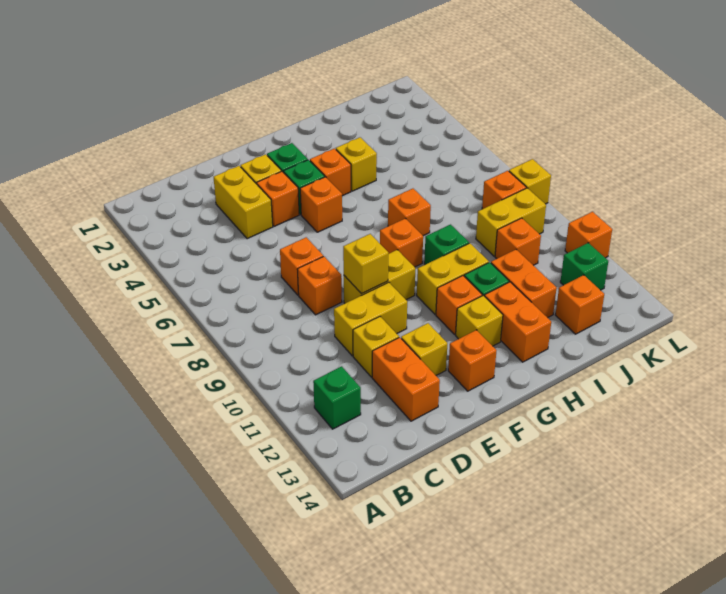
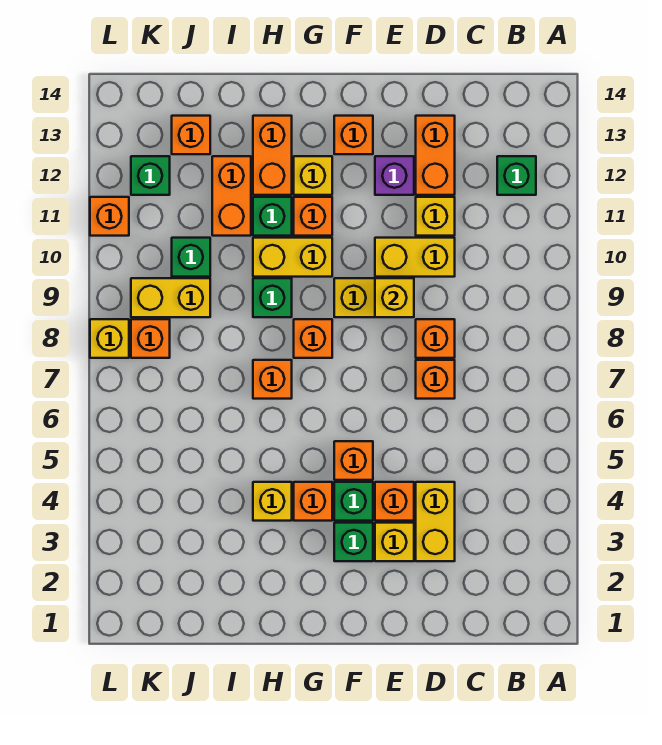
yellow brick E12 level 1 -> purple brick E12 level 1
orange brick J10 level 1 -> green brick J10 level 1

